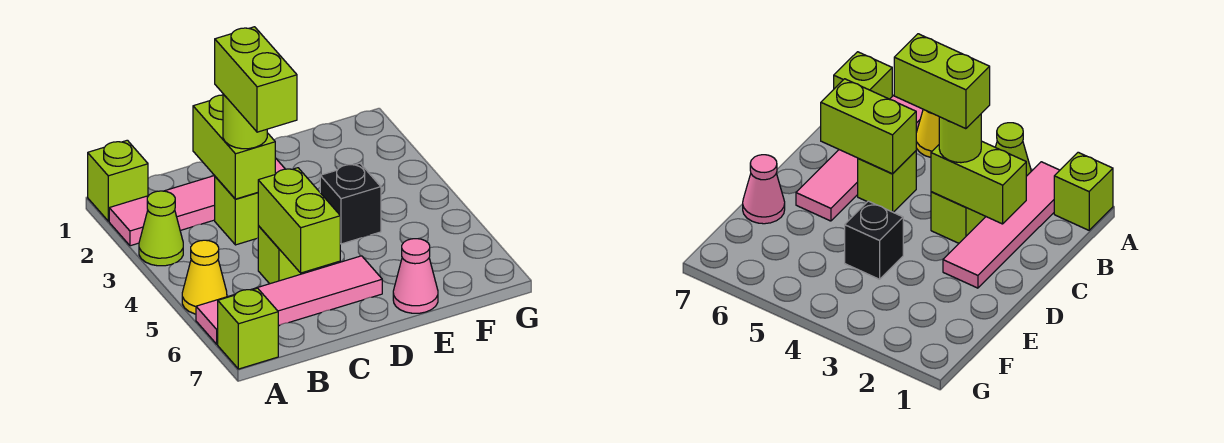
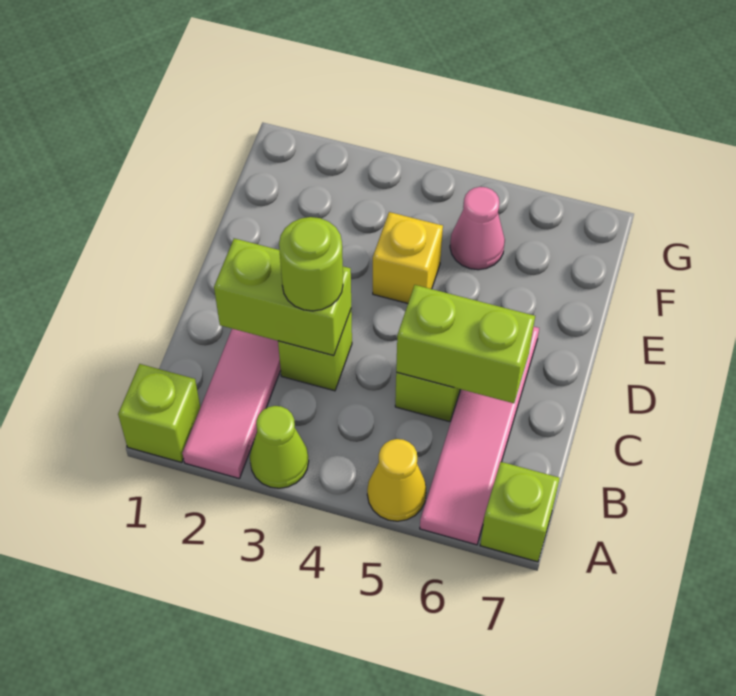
lime brick C3:C4 level 4 -> none
black brick E4 level 1 -> yellow brick E4 level 1
pink cone E7 level 1 -> pink cone F5 level 1

